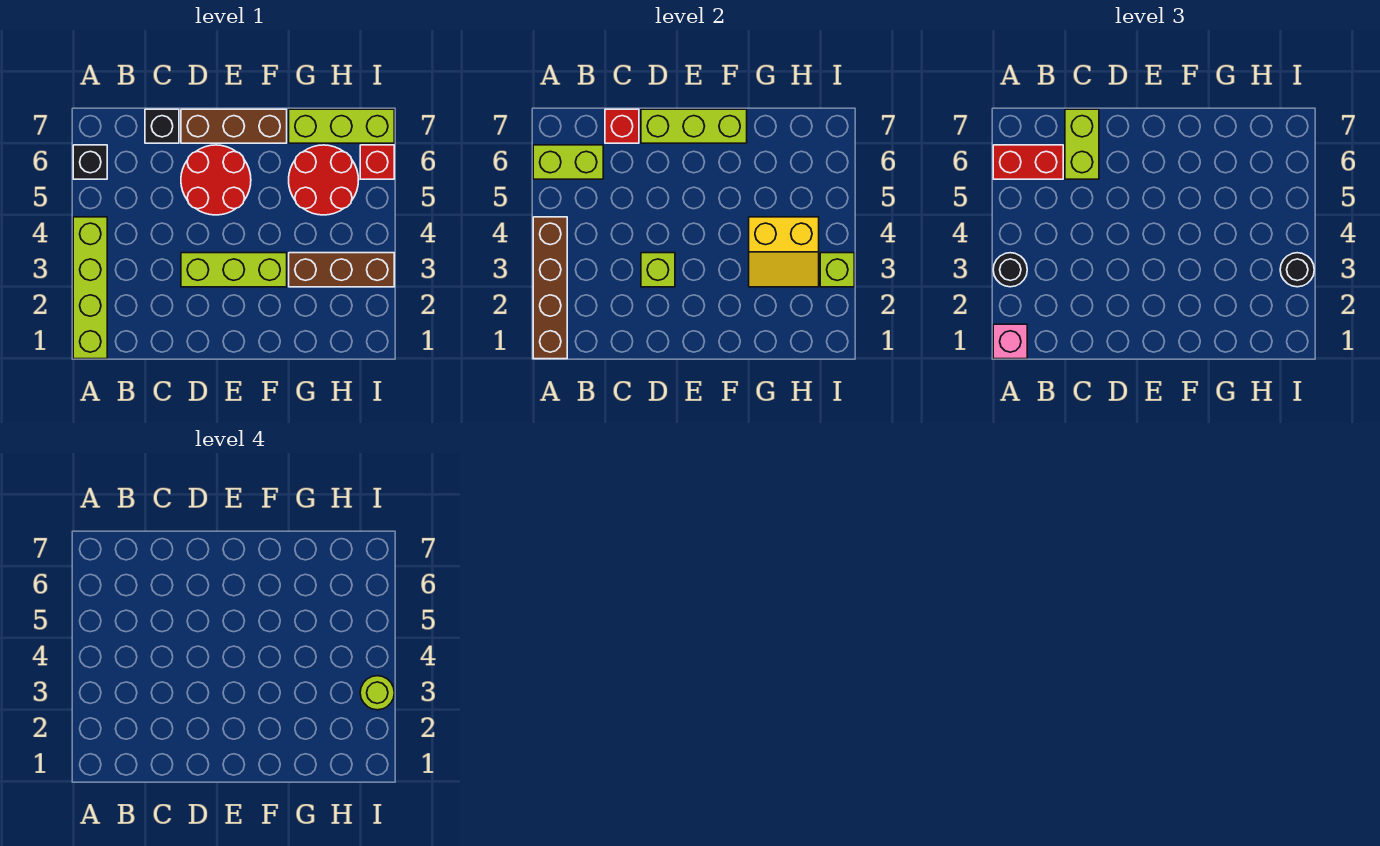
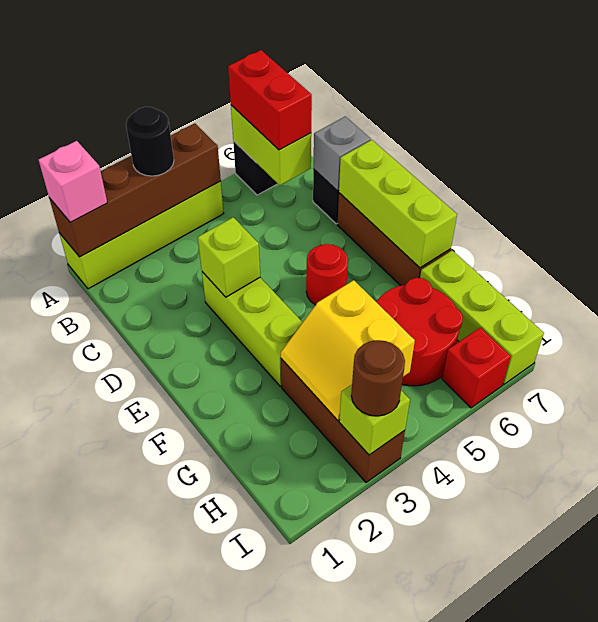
lime brick C6:C7 level 3 -> none
red brick C7 level 2 -> grey brick C7 level 2
red round brick D5:E6 level 1 -> red round brick E5 level 1
black round brick I3 level 3 -> brown round brick I3 level 3
lime round brick I3 level 4 -> none

